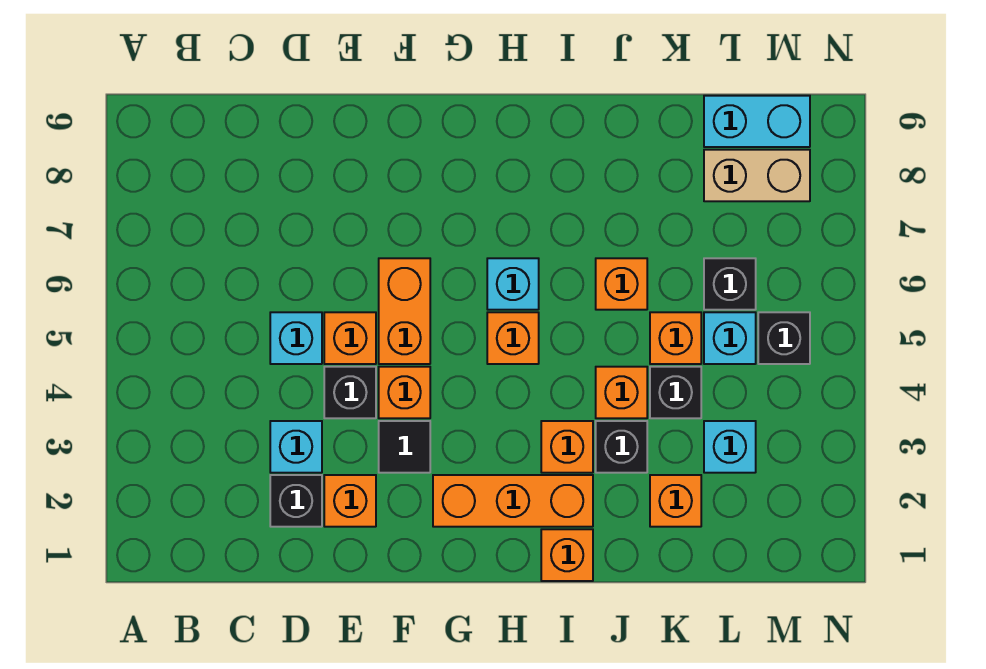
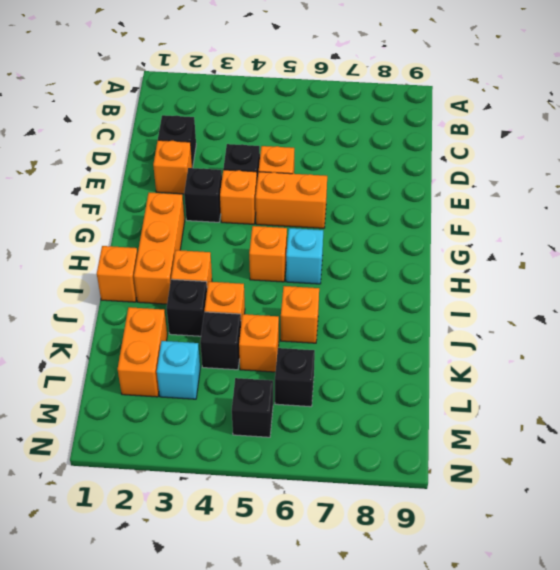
cyan brick D3 level 1 -> none
cyan brick D5 level 1 -> none
black tile F3 level 1 -> black brick F3 level 1
orange brick K2 level 1 -> orange brick K2:L2 level 1
cyan brick L5 level 1 -> none
tan brick L8:M8 level 1 -> none
cyan brick L9:M9 level 1 -> none

